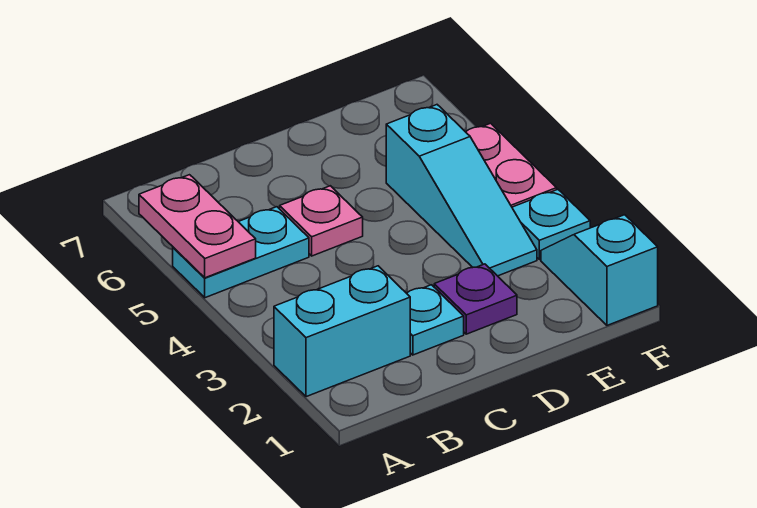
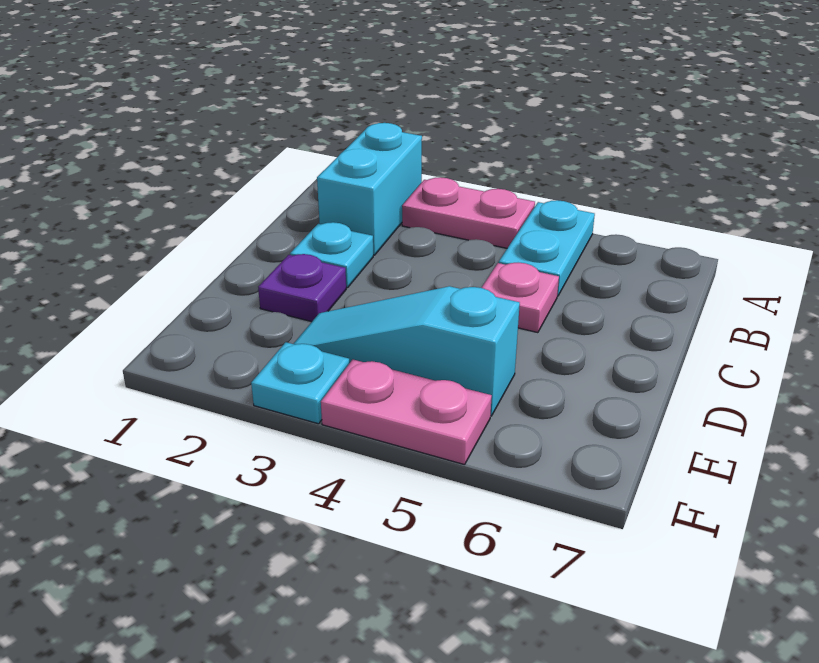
pink plate A5:A6 level 2 -> pink plate A3:A4 level 1
cyan slope F1:F2 level 1 top 1 -> none

